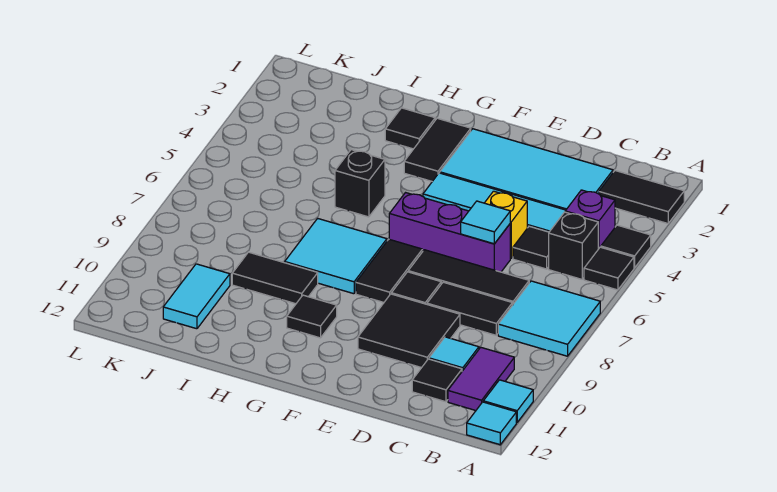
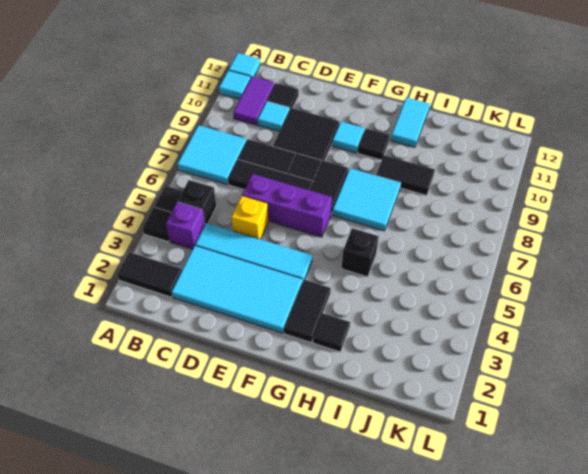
black tile C5 level 1 -> none
cyan tile D6 level 2 -> cyan tile F10 level 1
cyan tile J10:J11 level 1 -> cyan tile H11:H12 level 1

